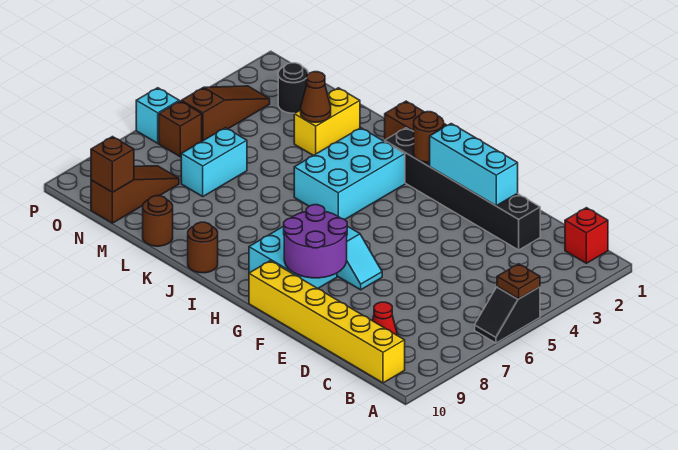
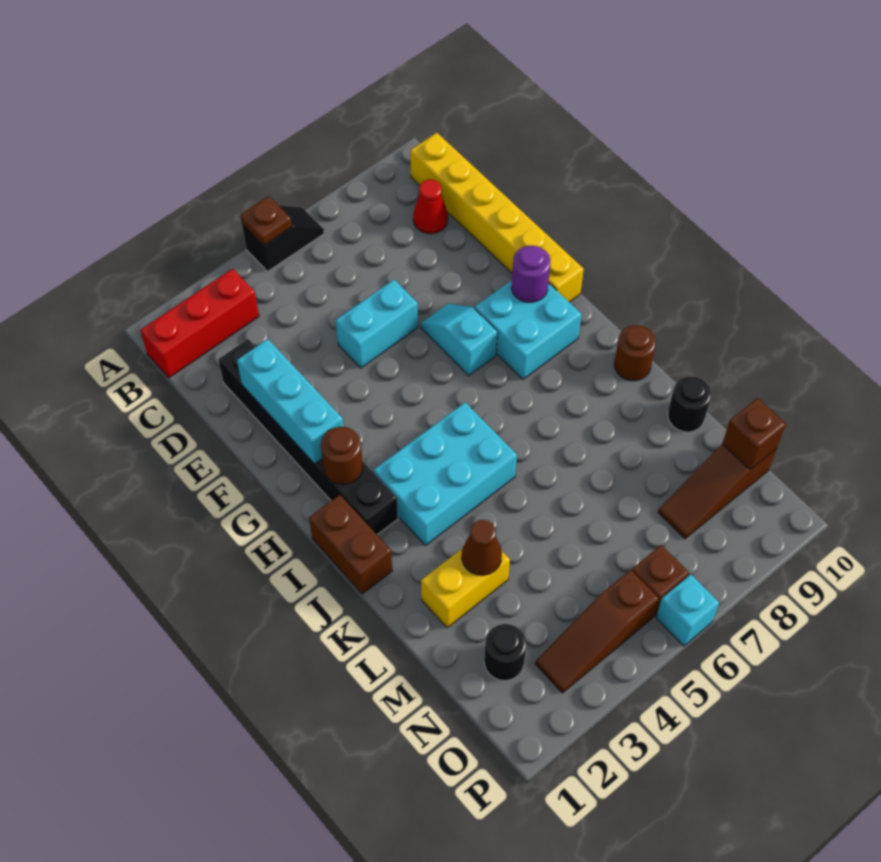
red brick B1 level 1 -> red brick B1:B3 level 1
purple round brick F8:G9 level 2 -> purple round brick G9 level 2
brown round brick L10 level 1 -> black round brick L10 level 1
cyan brick M6:M7 level 1 -> cyan brick E5:E6 level 1

